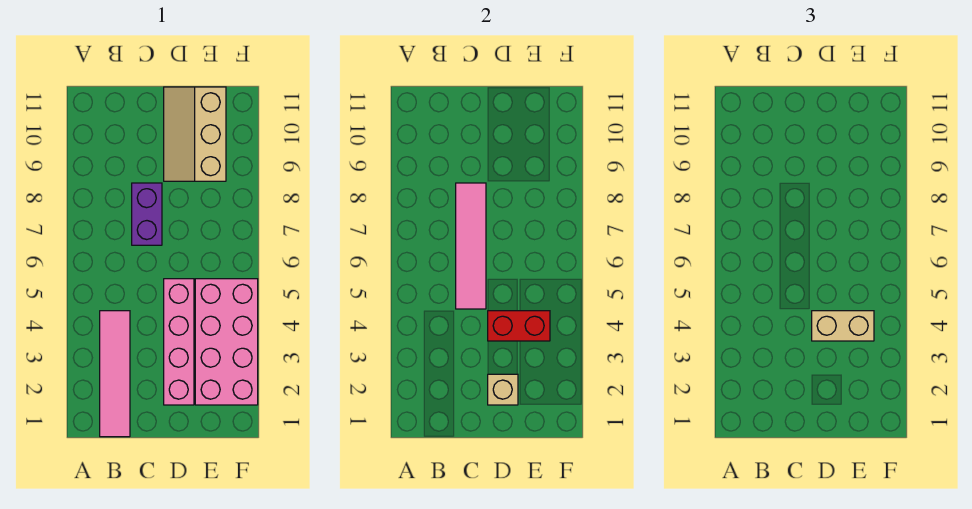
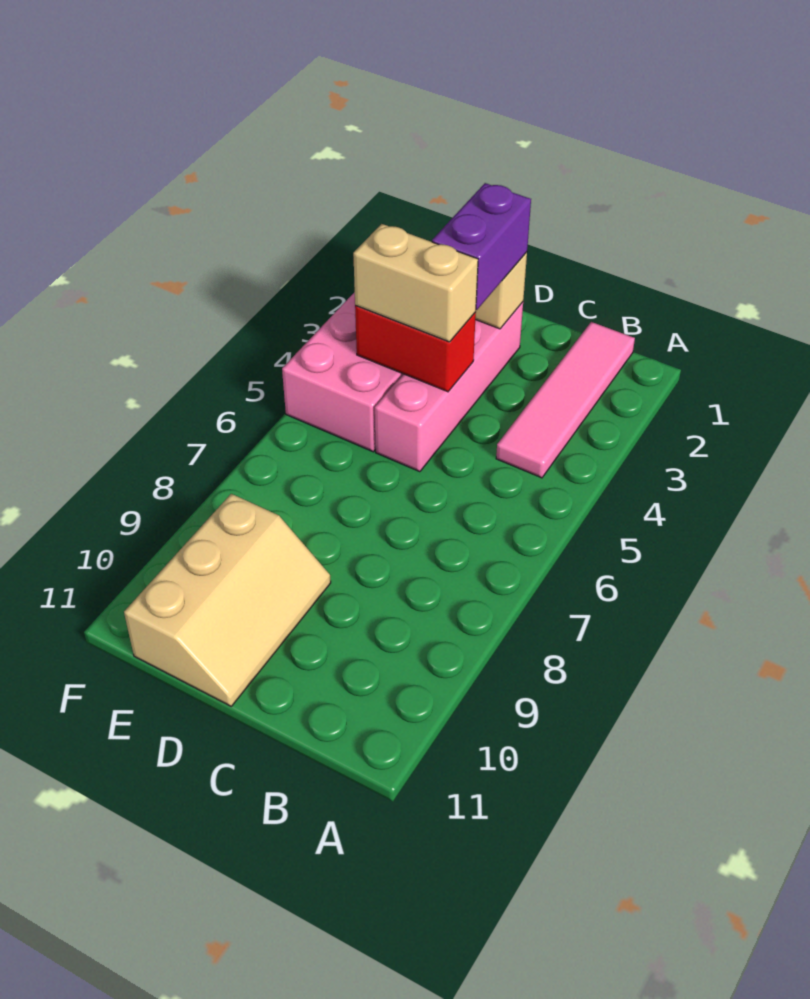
pink tile C5:C8 level 2 -> none
purple brick C7:C8 level 1 -> purple brick D2:D3 level 3

